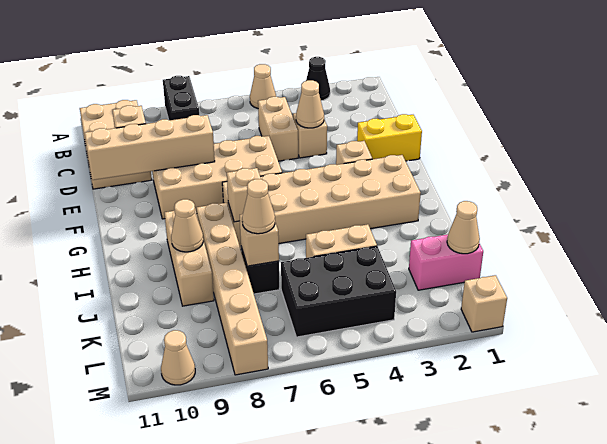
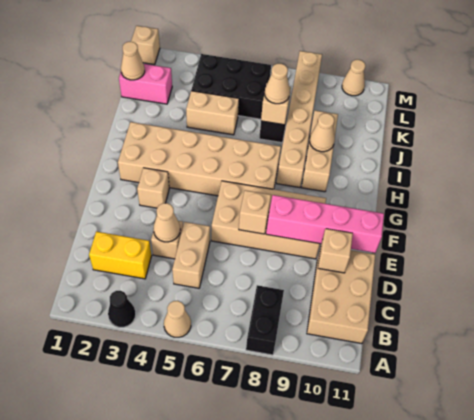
yellow brick E1:E2 level 1 -> yellow brick C2:C3 level 1
tan brick E8:E11 level 2 -> pink brick E8:E11 level 2
tan brick H7 level 2 -> tan brick E7 level 2

